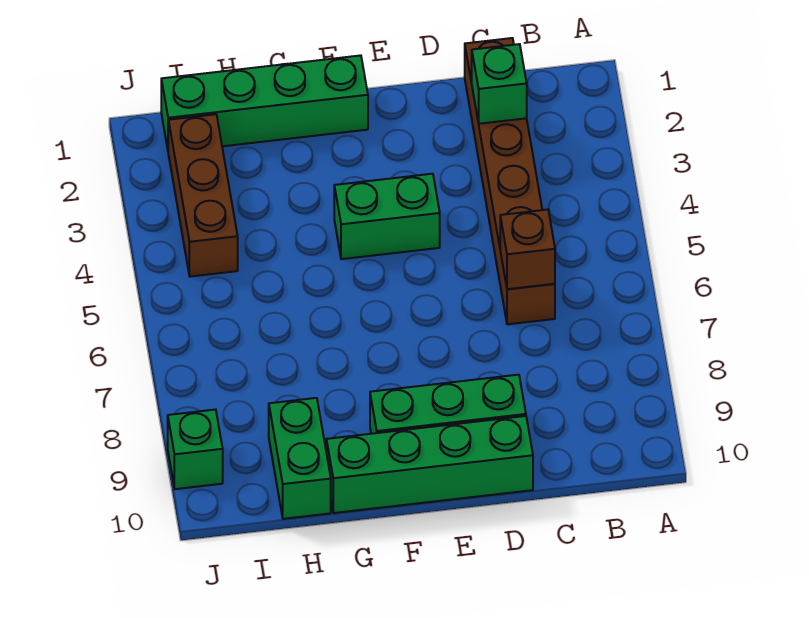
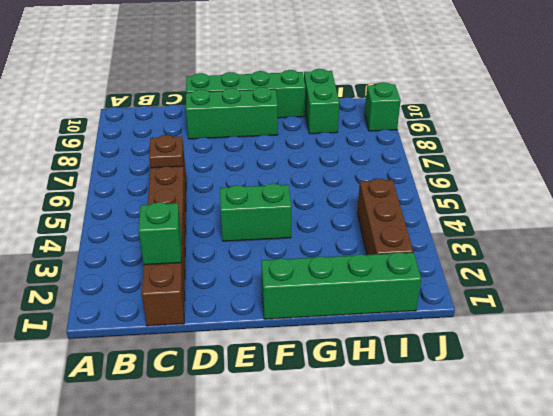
brown brick C6 level 2 -> brown plate C6 level 2

